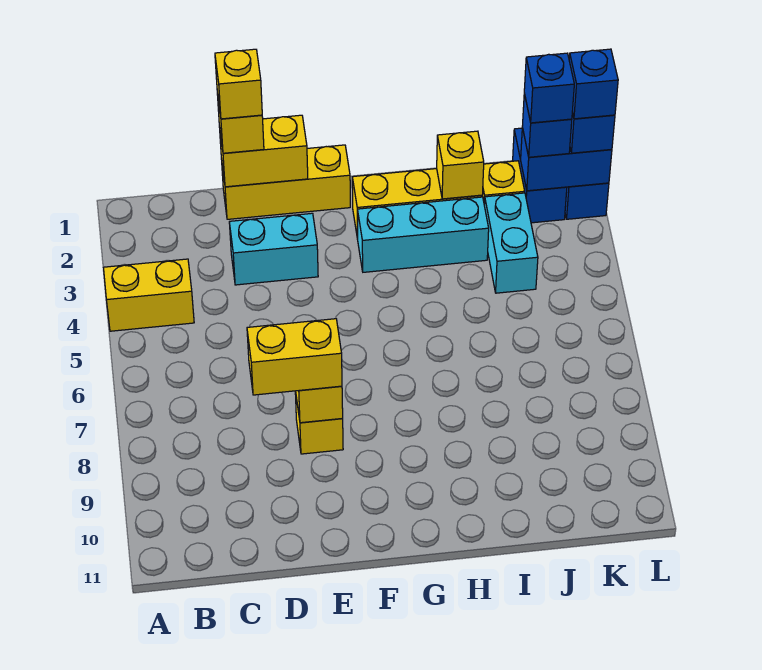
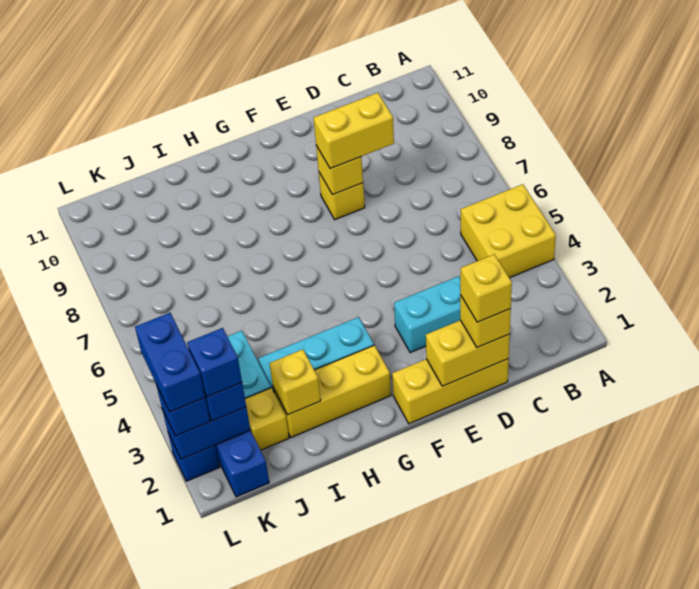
yellow brick A4:B4 level 1 -> yellow brick A4:B5 level 1
blue brick L2 level 4 -> blue brick L2:L3 level 4

